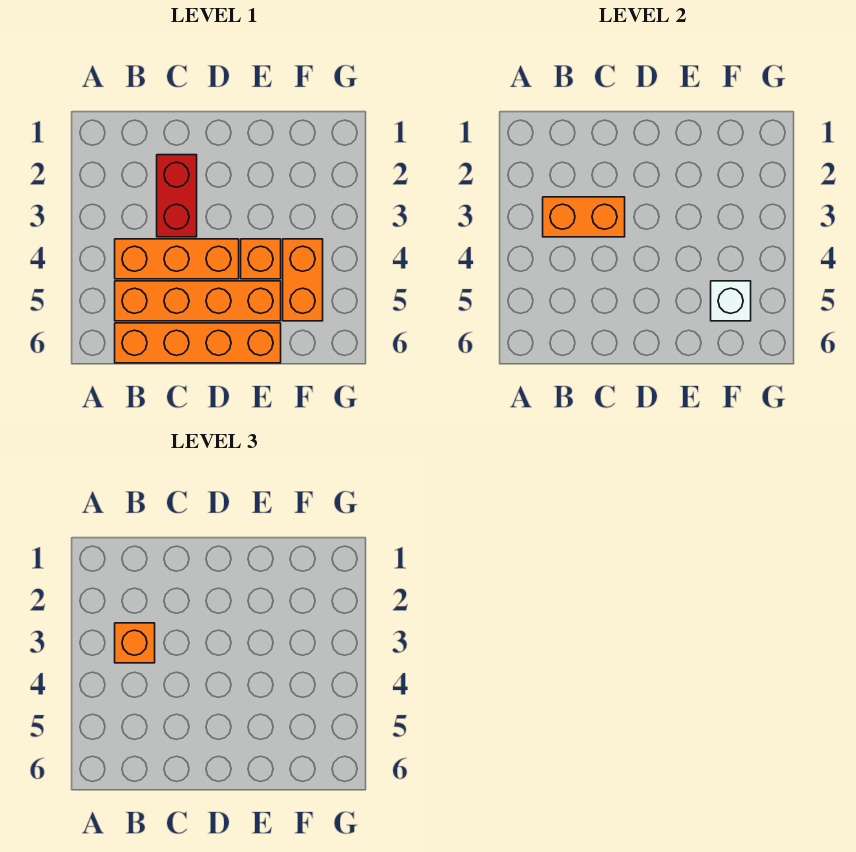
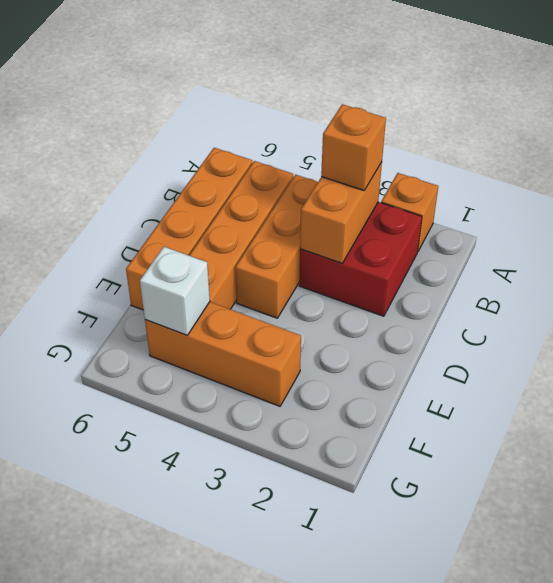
red brick C2:C3 level 1 -> red brick B2:C3 level 1
orange brick E4 level 1 -> orange brick A2 level 1
orange brick F4:F5 level 1 -> orange brick F3:F5 level 1

